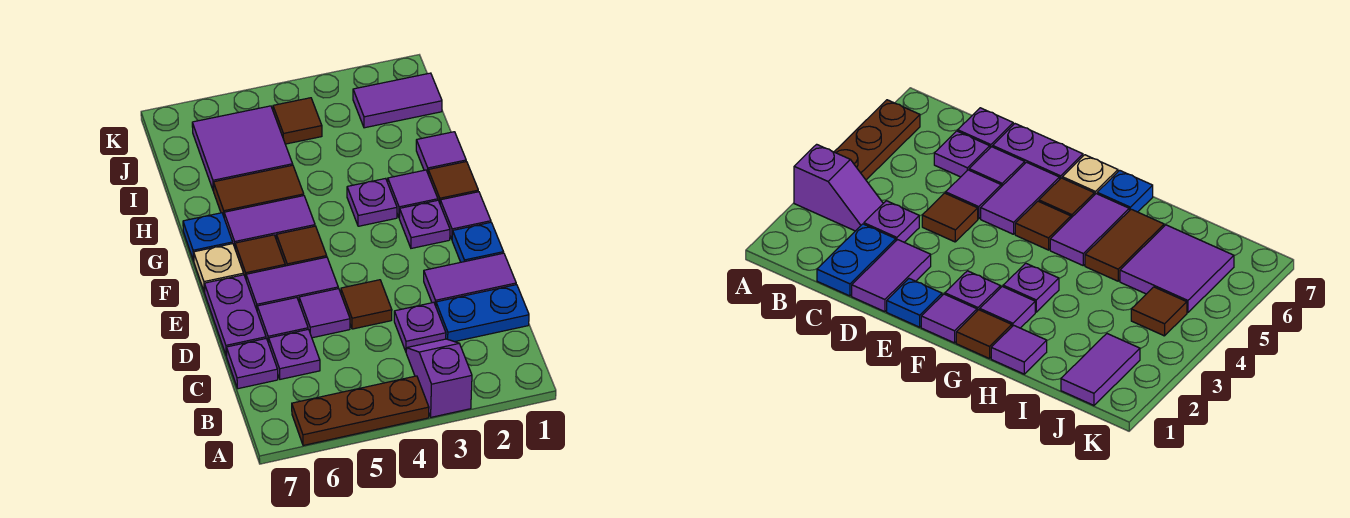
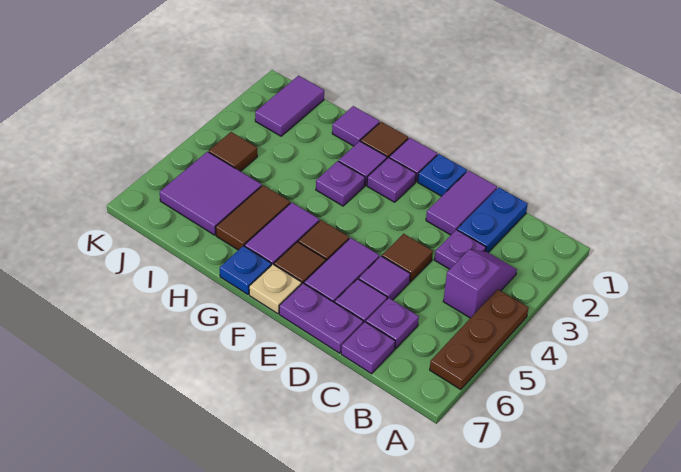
purple slope A3:B3 level 1 top A -> purple slope B3:B4 level 1 top 4

